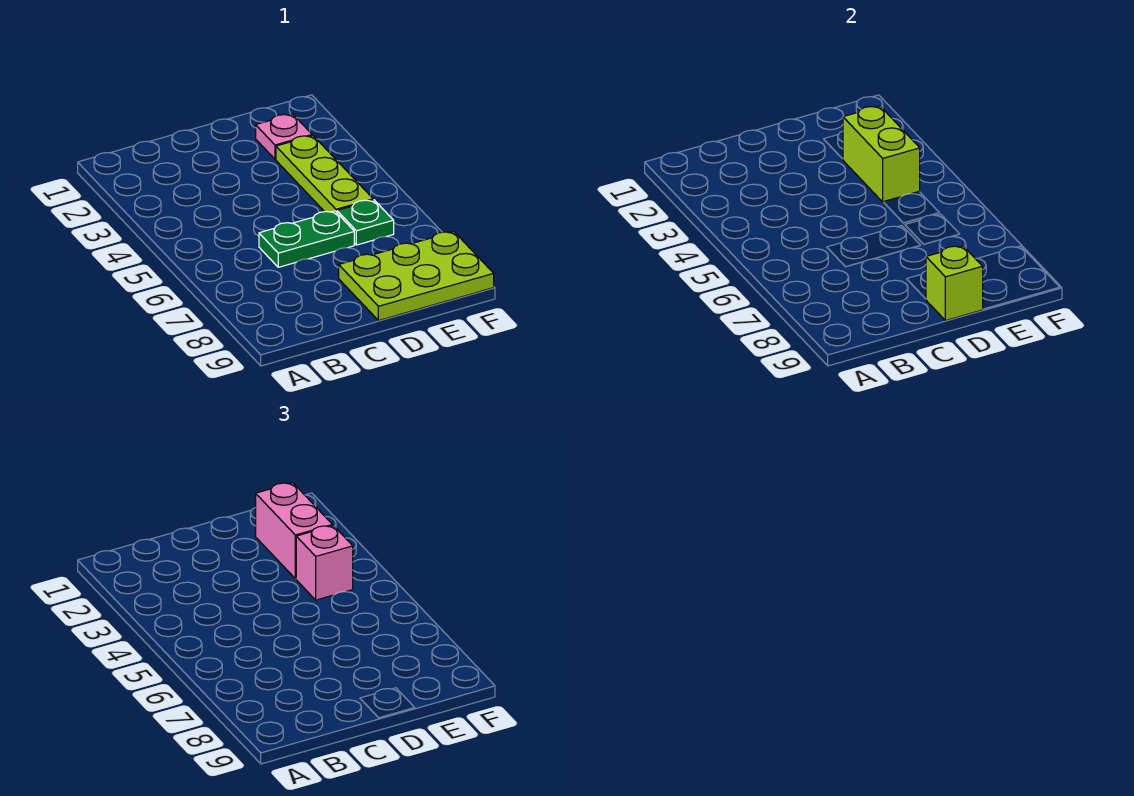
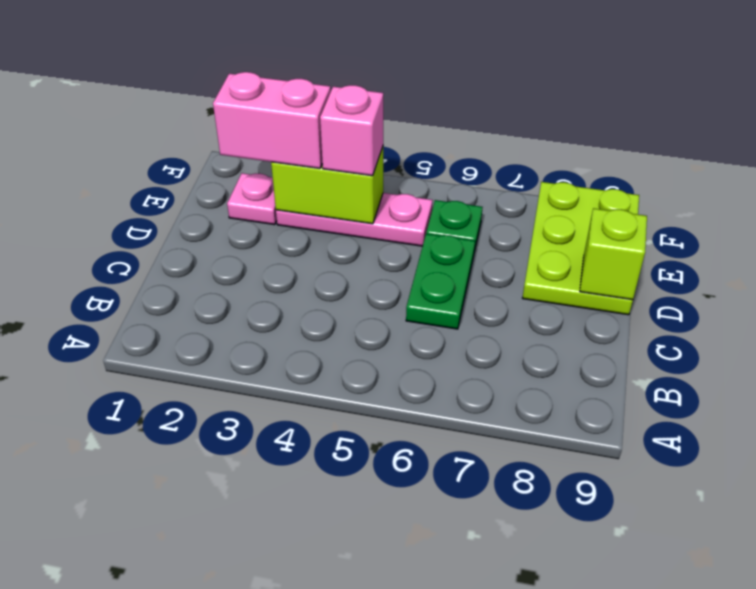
lime plate E3:E5 level 1 -> pink plate E3:E5 level 1

